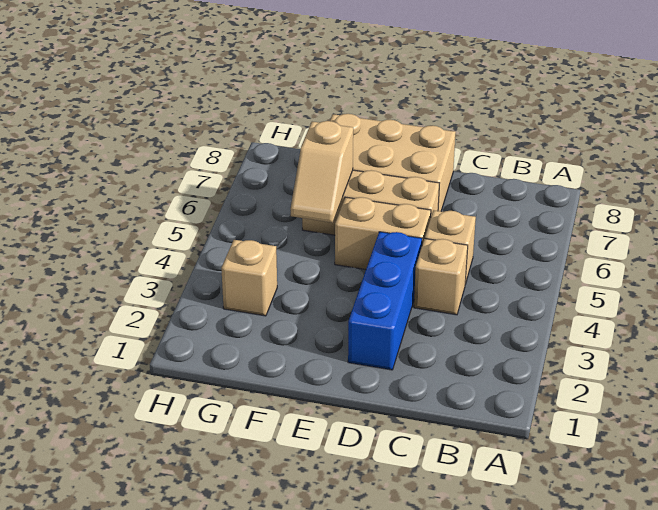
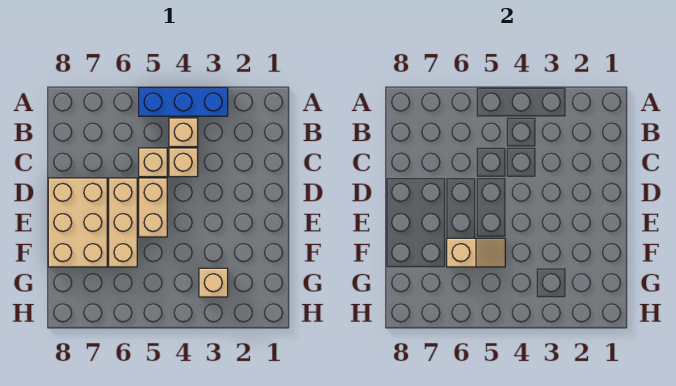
none -> tan brick B4 level 1
blue brick D2:D4 level 1 -> blue brick A3:A5 level 1

